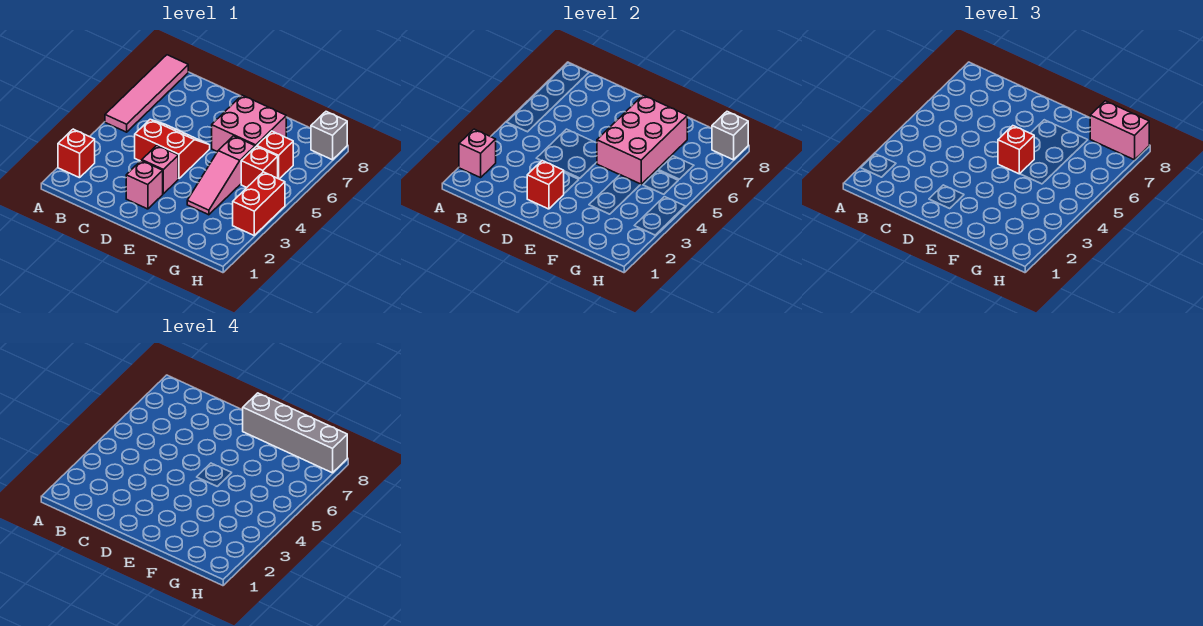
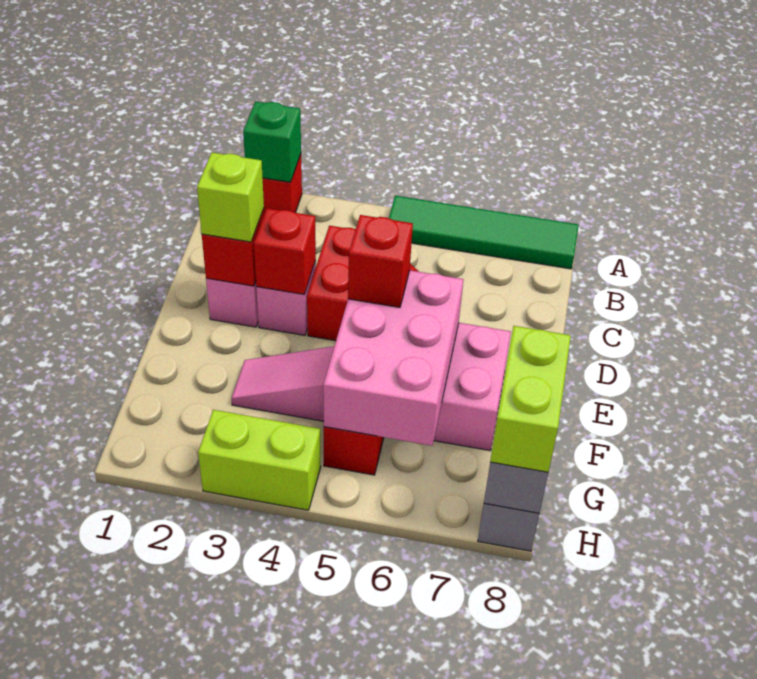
pink brick A2 level 2 -> green brick A2 level 2
pink tile A5:A8 level 1 -> green tile A5:A8 level 1
none -> lime brick D2 level 3
pink brick E5:F7 level 2 -> pink brick E5:G6 level 2
grey brick E8:H8 level 4 -> none
red brick G6 level 1 -> red brick D3 level 2
pink brick G8:H8 level 3 -> lime brick G8:H8 level 3
red brick H3:H4 level 1 -> lime brick H3:H4 level 1

